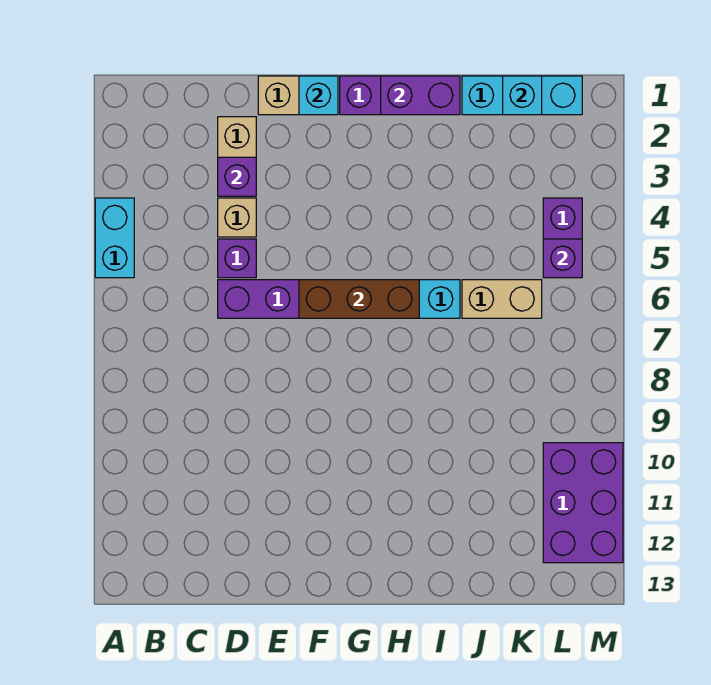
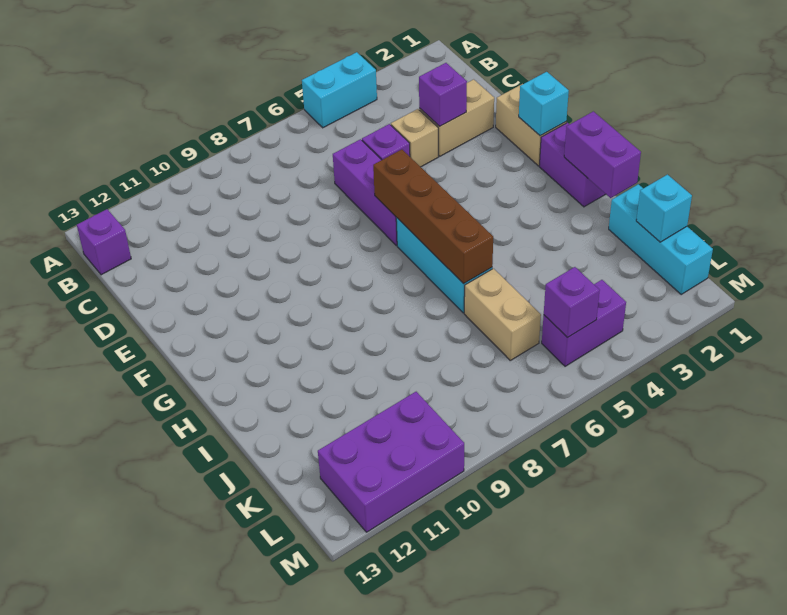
none -> purple brick B13 level 1
brown brick F6:H6 level 2 -> brown brick F6:I6 level 2

